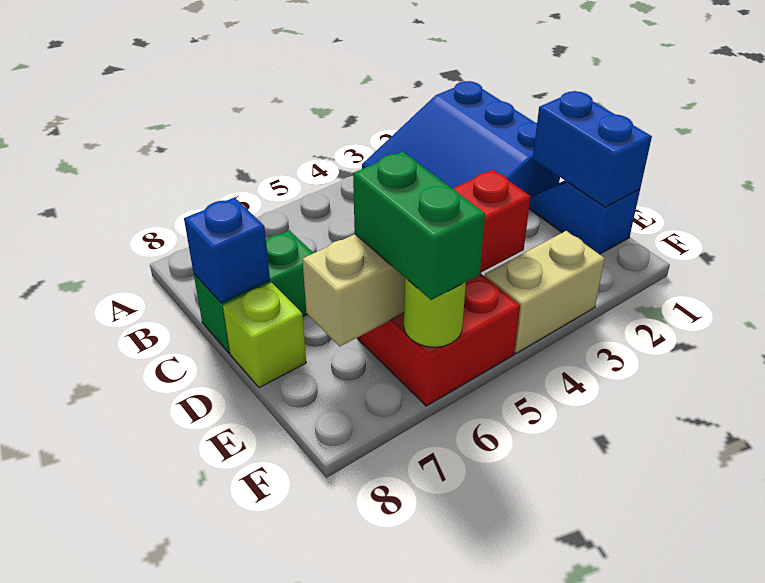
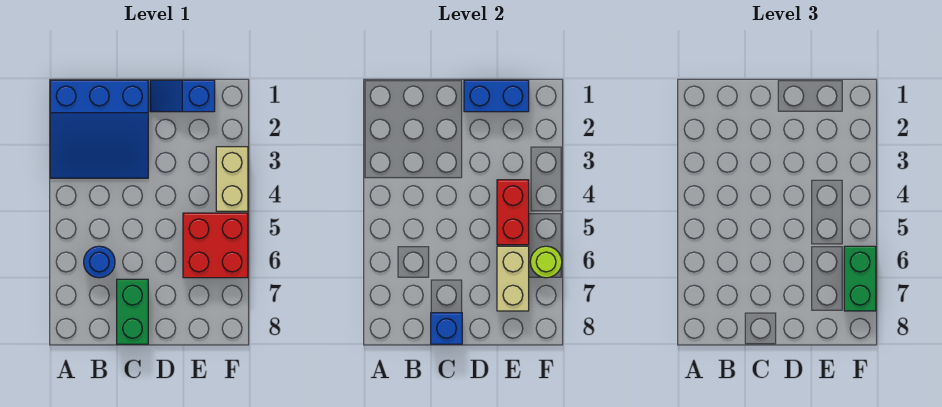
none -> blue round brick B6 level 1
lime brick D8 level 1 -> none
green brick E6:F6 level 3 -> green brick F6:F7 level 3

